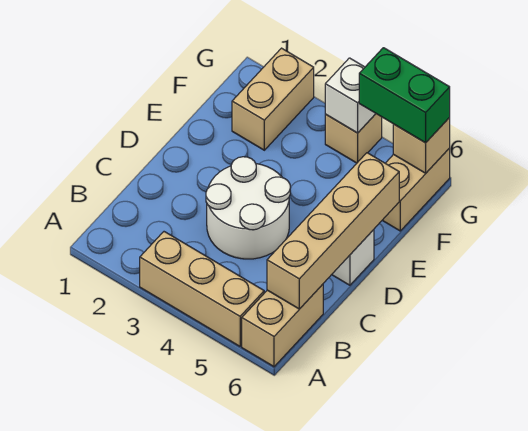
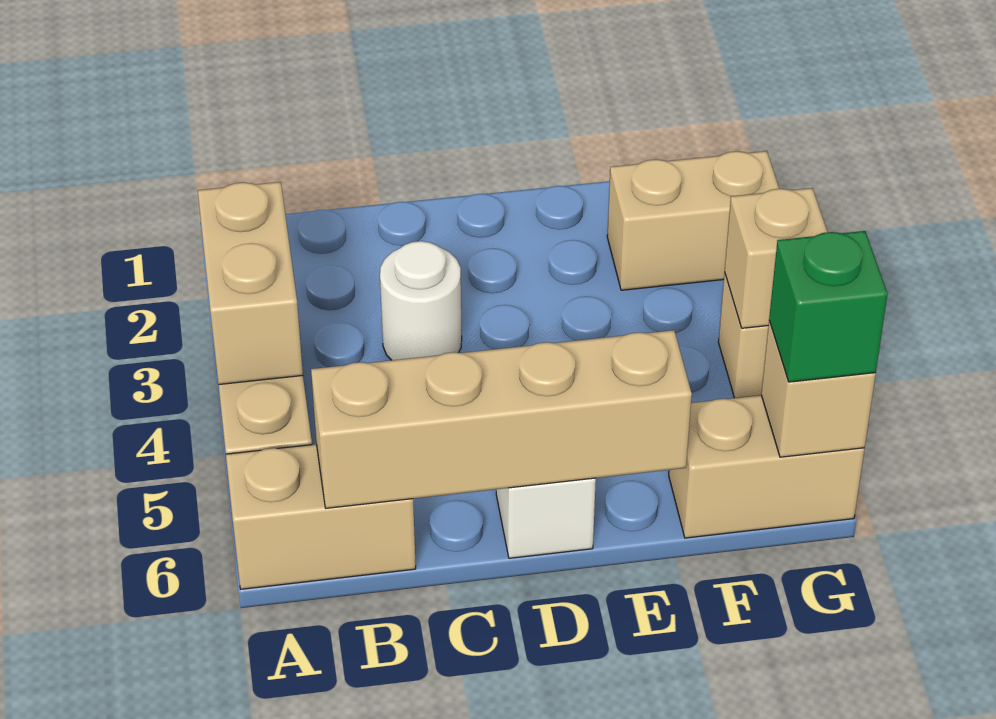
none -> tan brick A3:A4 level 2
white round brick C3:D4 level 1 -> white round brick C3 level 1
white brick G4 level 2 -> tan brick G4 level 2
green brick G5:G6 level 3 -> green brick G6 level 3

